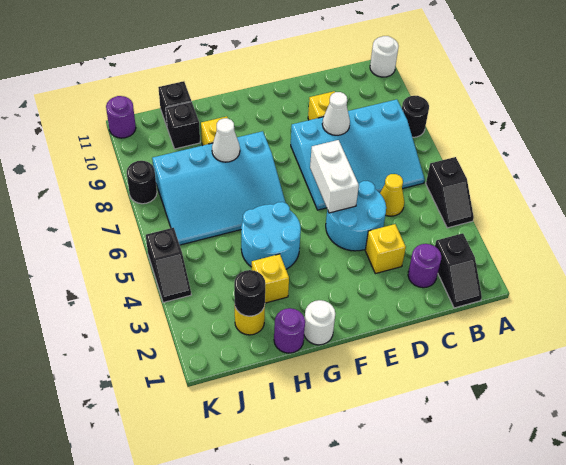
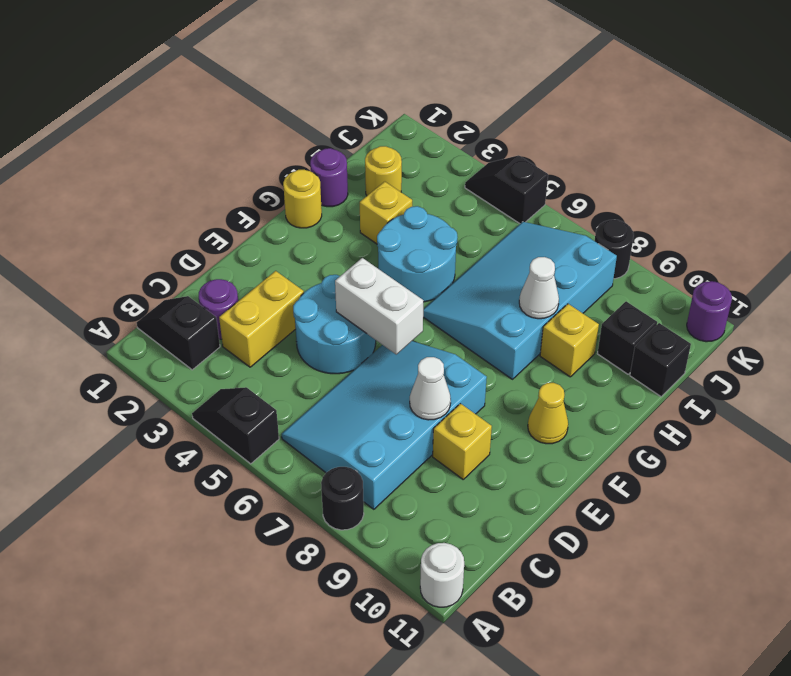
yellow cone C5 level 1 -> yellow cone F10 level 1
yellow brick D3 level 1 -> yellow brick C3:D3 level 1
white round brick G1 level 1 -> yellow round brick G1 level 1
black round brick I2 level 2 -> none

